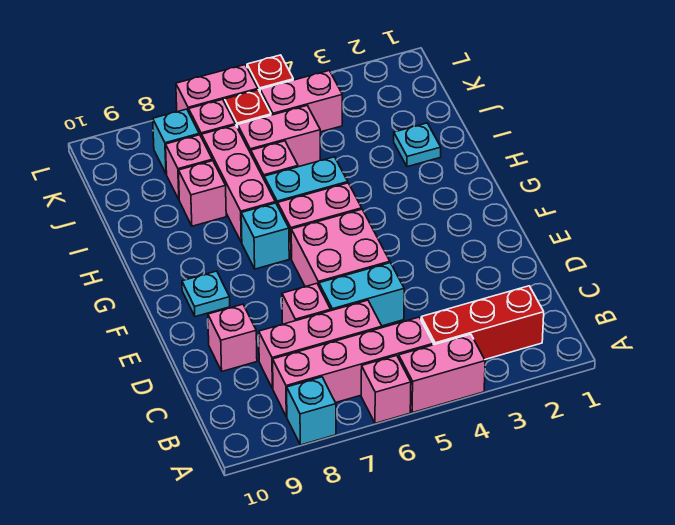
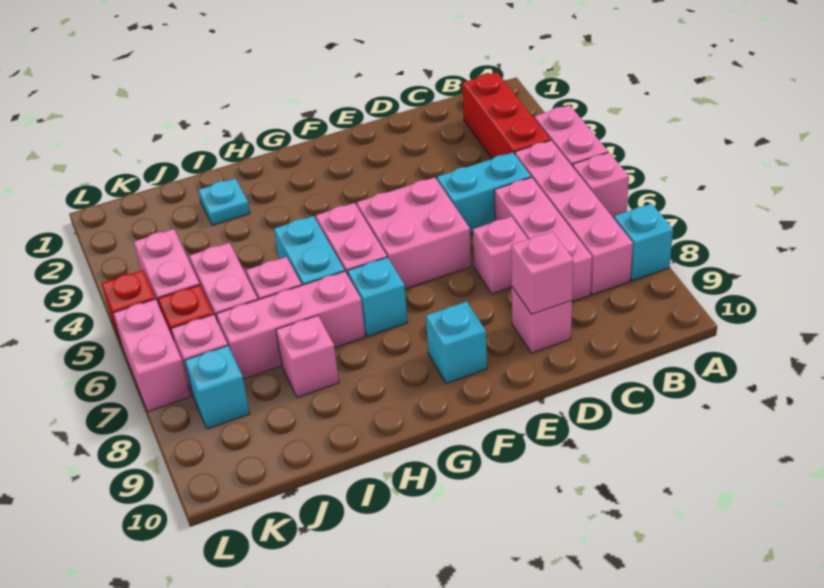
cyan brick D5:D6 level 1 -> cyan brick C5:D5 level 1
cyan plate F9 level 1 -> cyan brick F9 level 1
pink brick J8 level 1 -> pink brick D9 level 2

